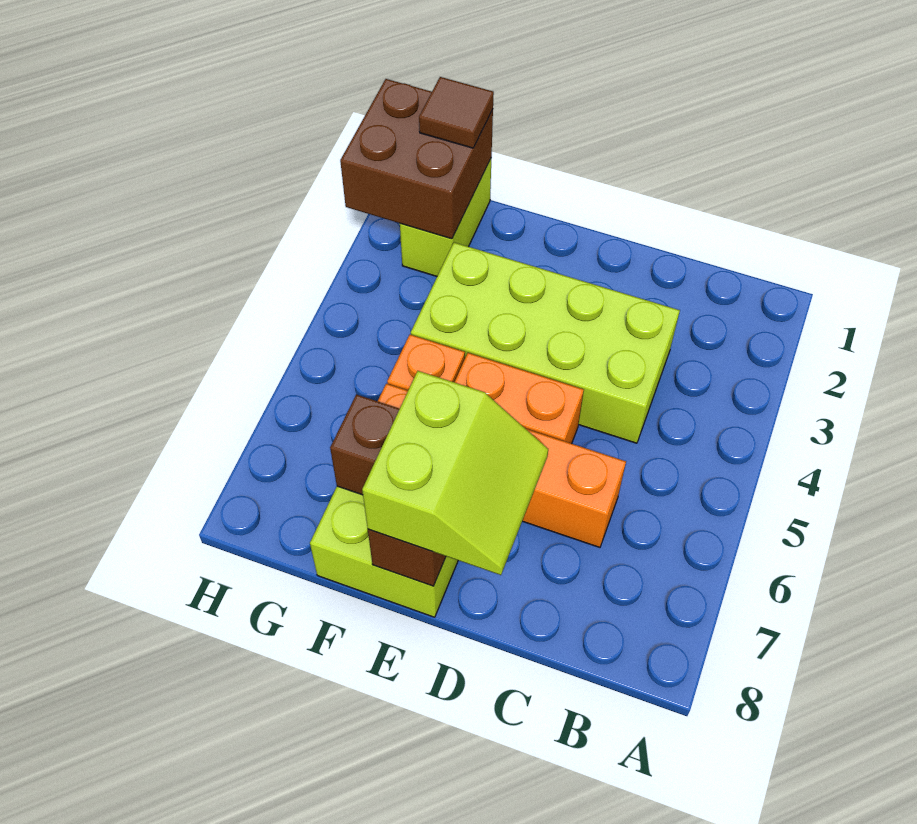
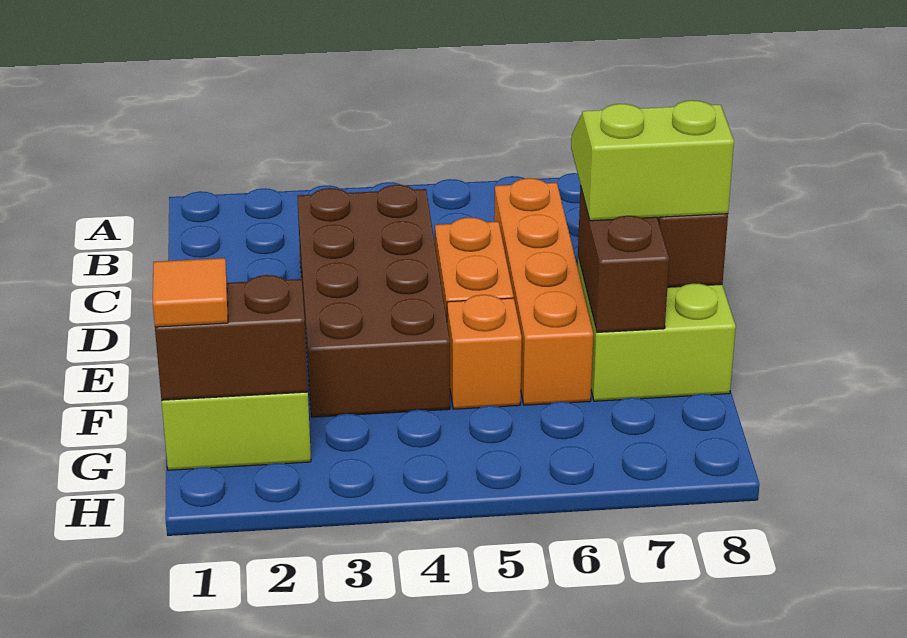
lime brick C3:F4 level 1 -> brown brick C3:F4 level 1
brown brick G1:H2 level 2 -> brown brick G1:G2 level 2
brown tile G1 level 3 -> orange tile G1 level 3

